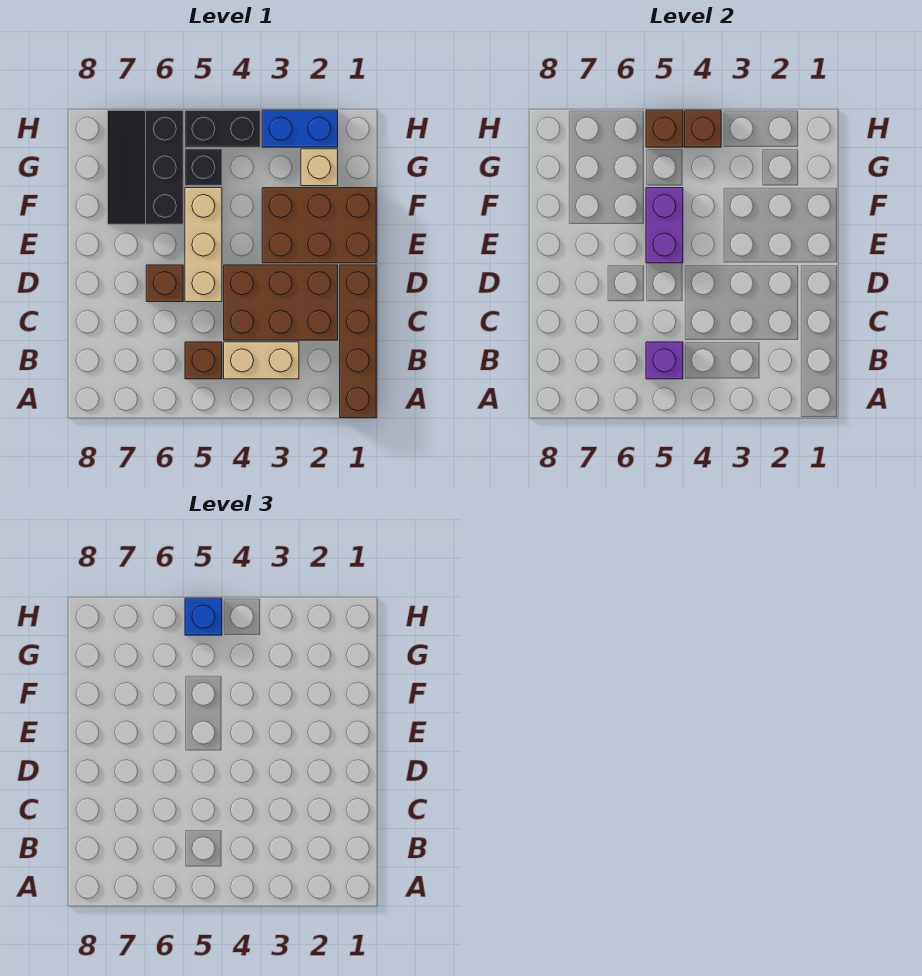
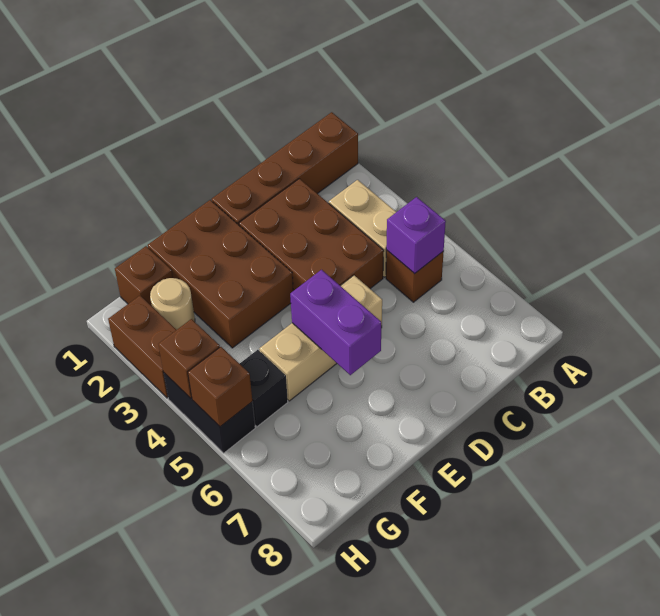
brown brick D6 level 1 -> brown brick G1 level 1
purple brick E5:F5 level 2 -> purple brick E5:E6 level 2
black slope F6:H7 level 1 top 6 -> none
tan brick G2 level 1 -> tan round brick G2 level 1
blue brick H2:H3 level 1 -> brown brick H2:H3 level 1
blue brick H5 level 3 -> none

